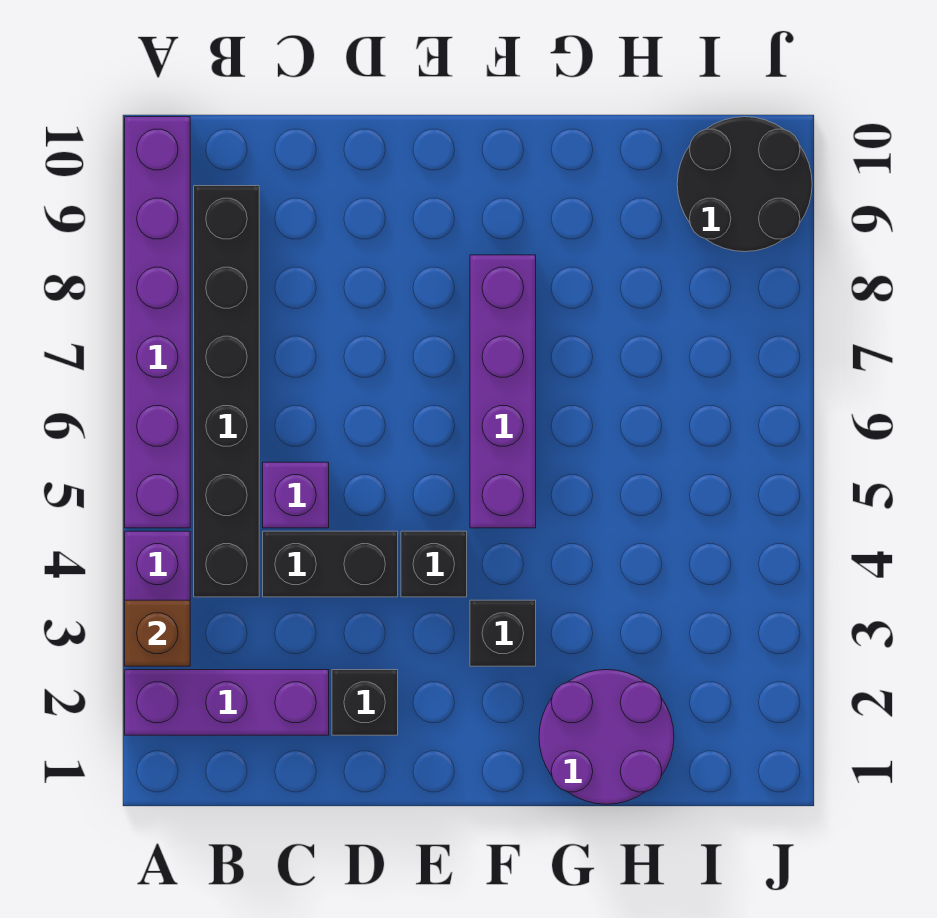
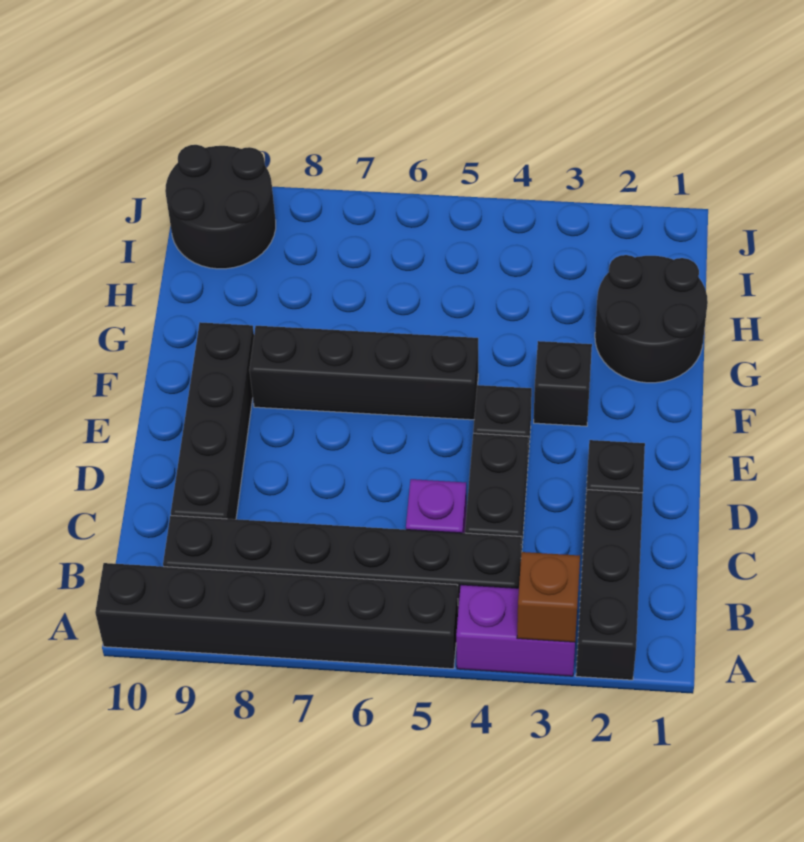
purple brick A2:C2 level 1 -> black brick A2:C2 level 1
purple brick A5:A10 level 1 -> black brick A5:A10 level 1
none -> black brick C9:F9 level 1
purple brick F5:F8 level 1 -> black brick F5:F8 level 1
purple round brick G1:H2 level 1 -> black round brick G1:H2 level 1

